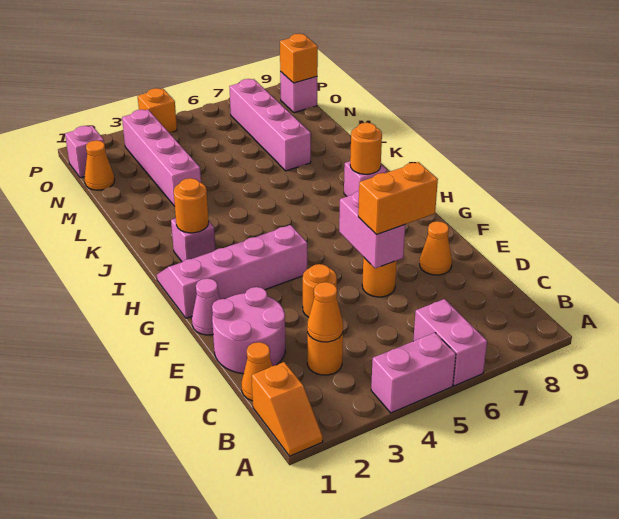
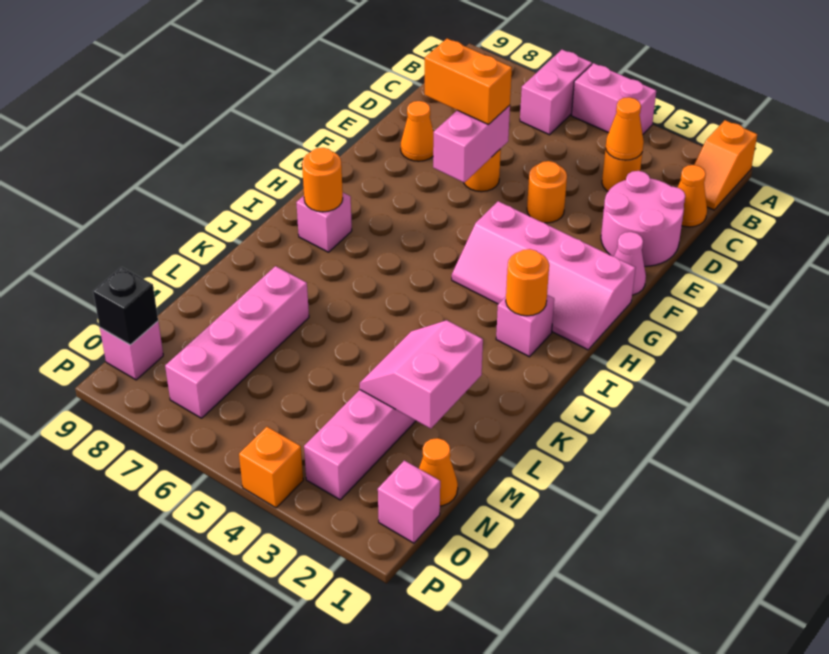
orange slope A1:B1 level 1 top B -> orange slope A1:B1 level 1 top A
none -> pink slope L2:M3 level 2 top 2
orange brick O9 level 2 -> black brick O9 level 2

